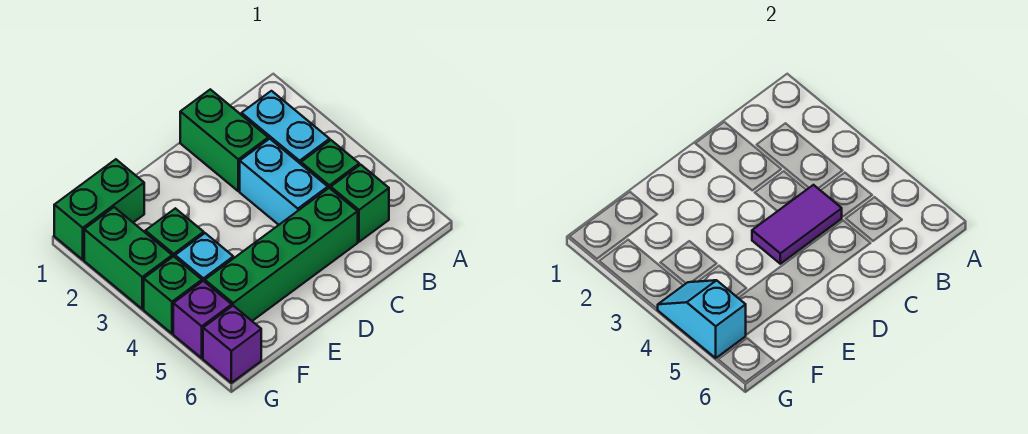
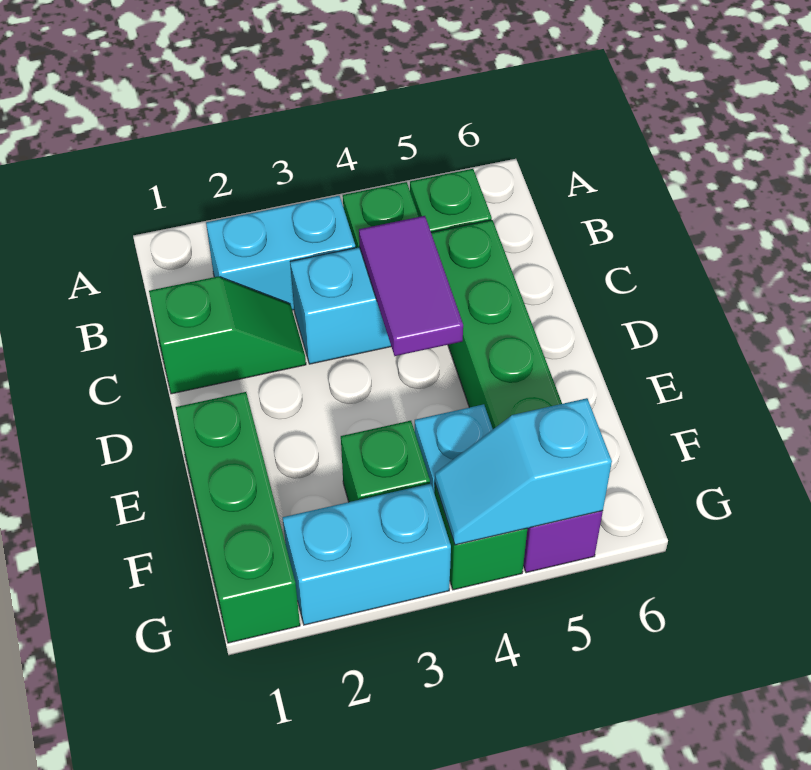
green brick C1:C2 level 1 -> green slope C1:C2 level 1 top 1
green brick F1:G1 level 1 -> green brick E1:G1 level 1
green brick G2:G3 level 1 -> cyan brick G2:G3 level 1
purple brick G6 level 1 -> none

